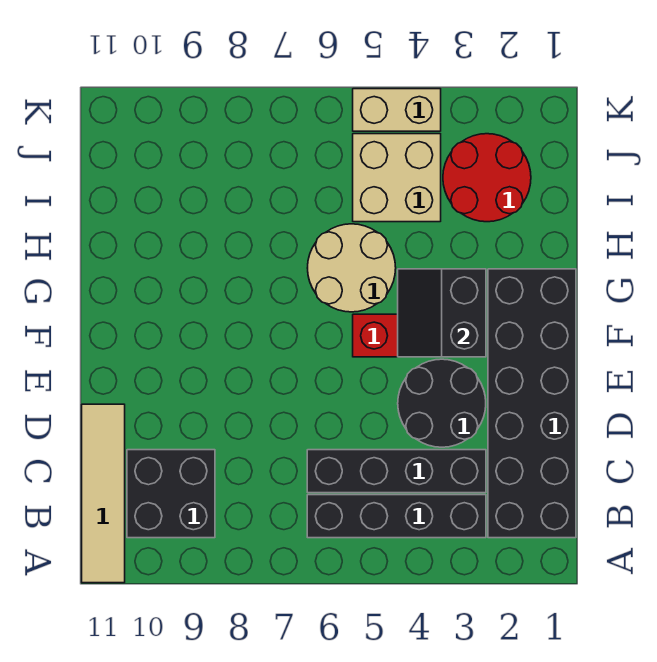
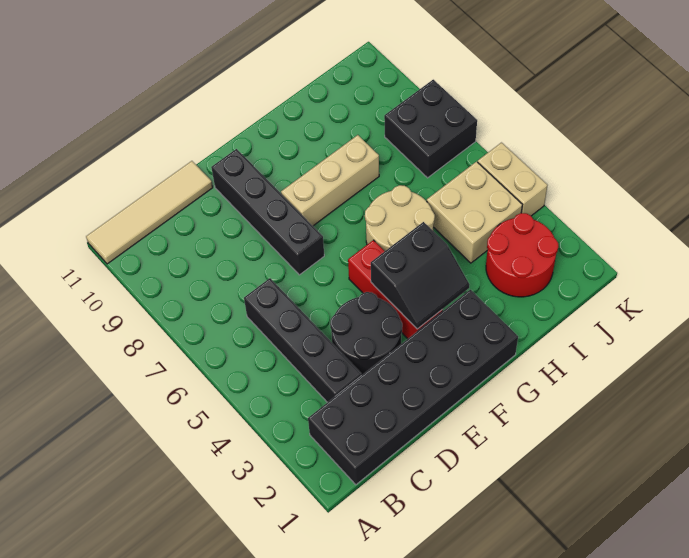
black brick B3:B6 level 1 -> black brick E7:E10 level 1
black brick B9:C10 level 1 -> black brick J7:K8 level 1
black slope F3:G4 level 2 top 3 -> black slope F3:G4 level 2 top 4
none -> tan brick F8:H8 level 1

